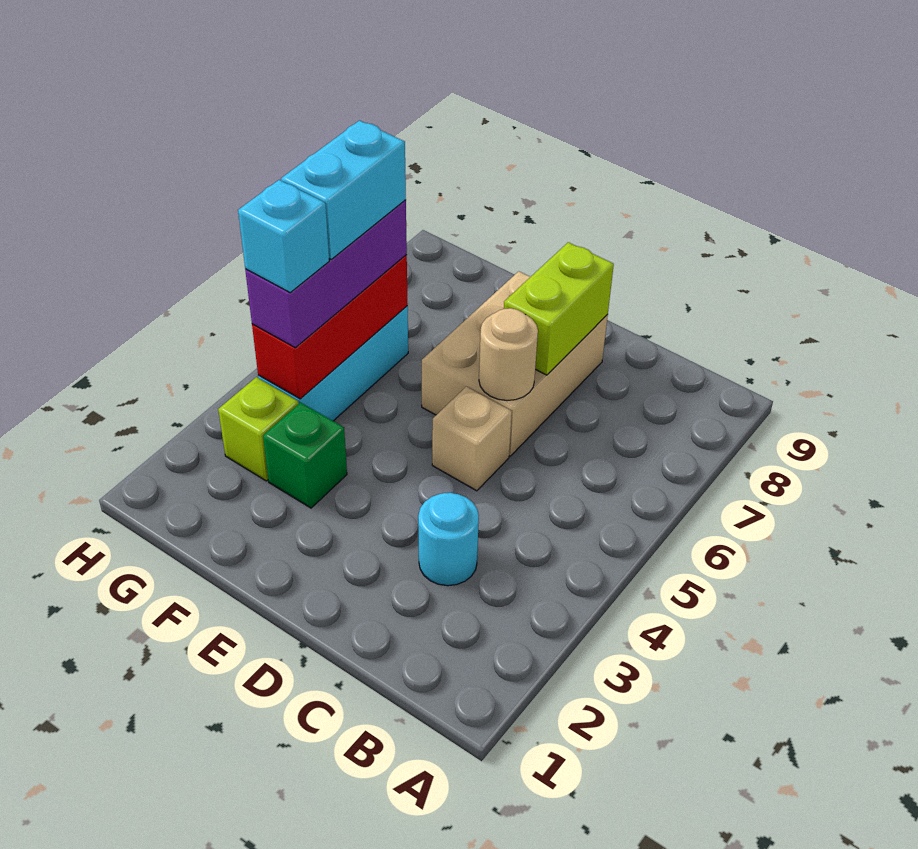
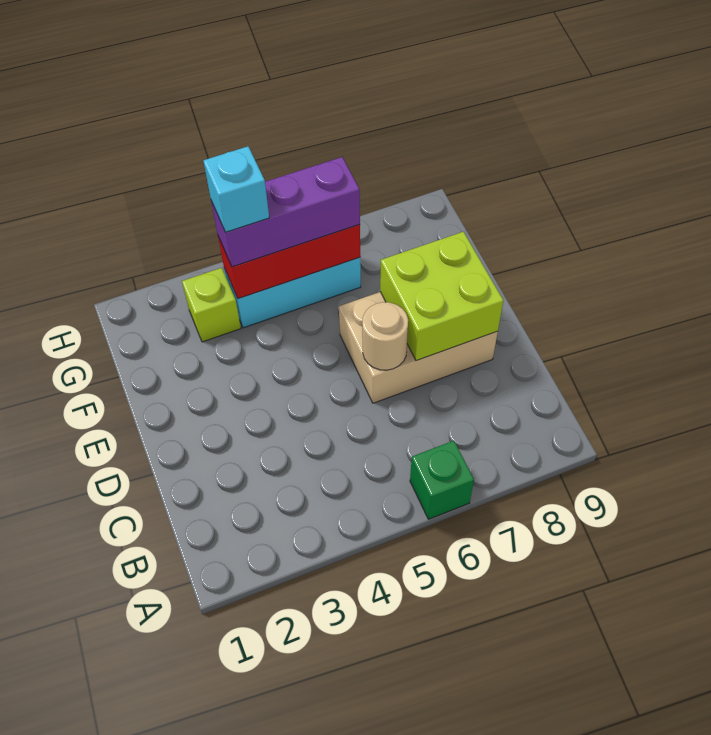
cyan round brick C3 level 1 -> none
tan brick D5 level 1 -> none
lime brick D7:D8 level 2 -> lime brick D7:E8 level 2
green brick F3 level 1 -> green brick A6 level 1
cyan brick G5:G6 level 4 -> none

